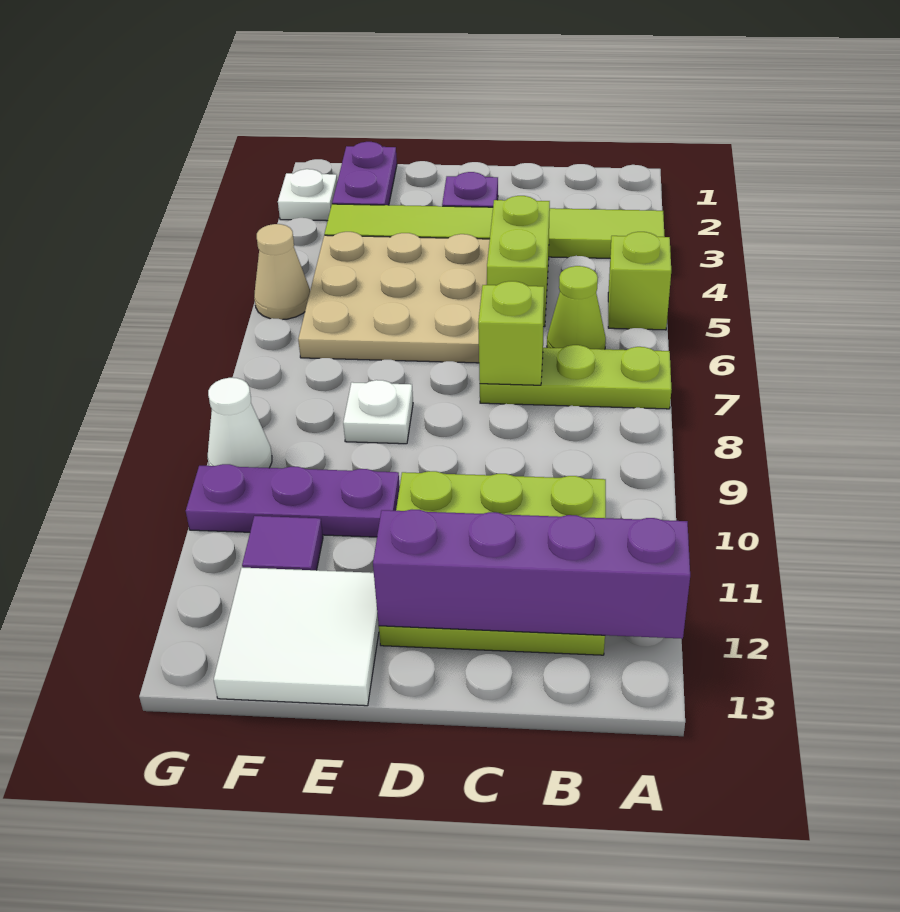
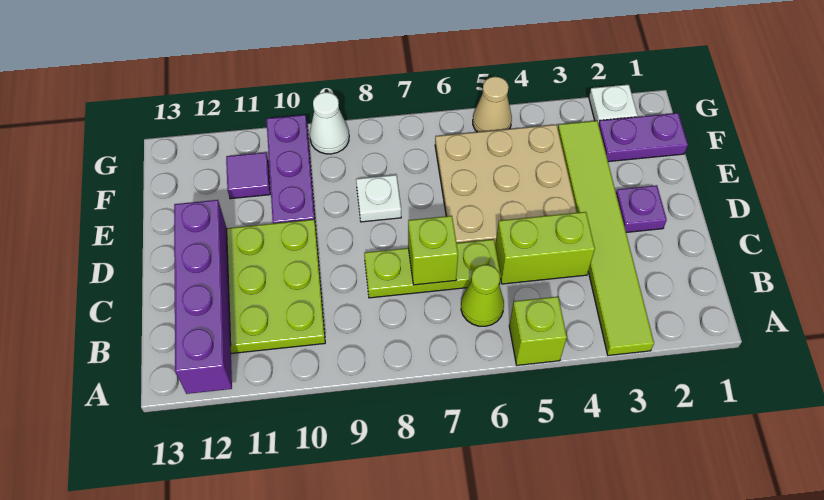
lime plate A7:C7 level 1 -> lime plate C6:C8 level 1
white tile E12:F13 level 1 -> none

